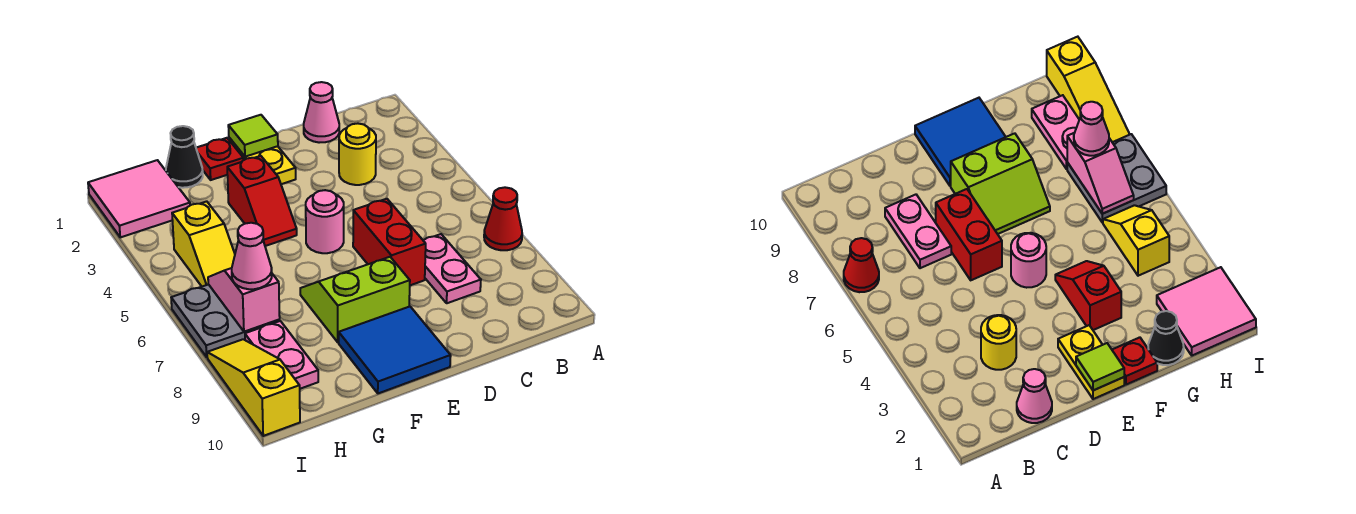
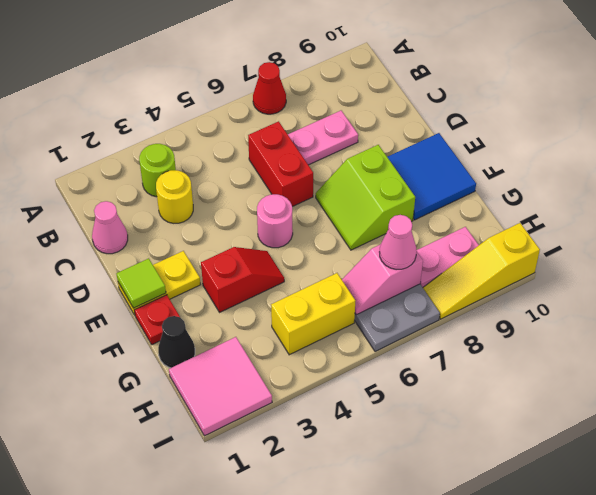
none -> lime round brick B3 level 1
red brick D6:D7 level 1 -> red brick C6:D6 level 1
yellow slope H4:H5 level 1 top 4 -> yellow brick H4:H5 level 1

